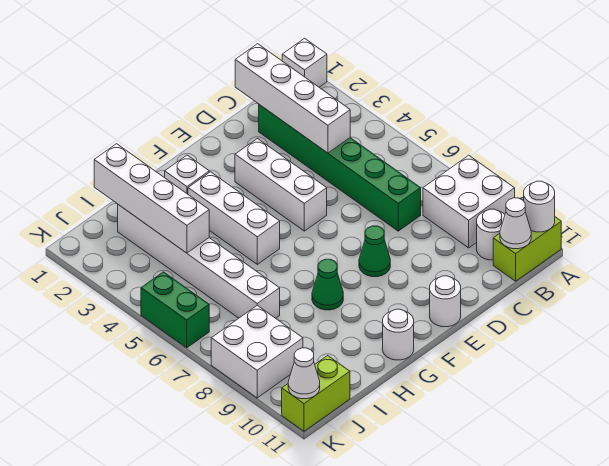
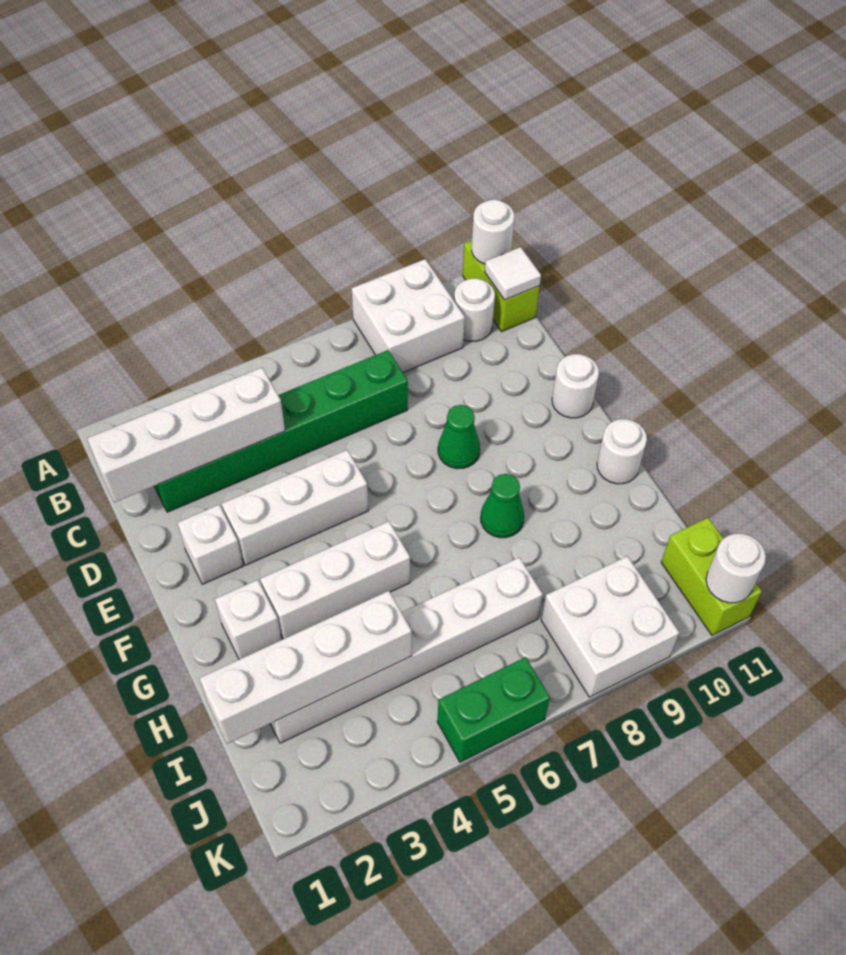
white brick A1 level 1 -> white brick E2 level 1
white cone B11 level 2 -> white tile B11 level 2
white cone K11 level 2 -> white round brick K11 level 2

